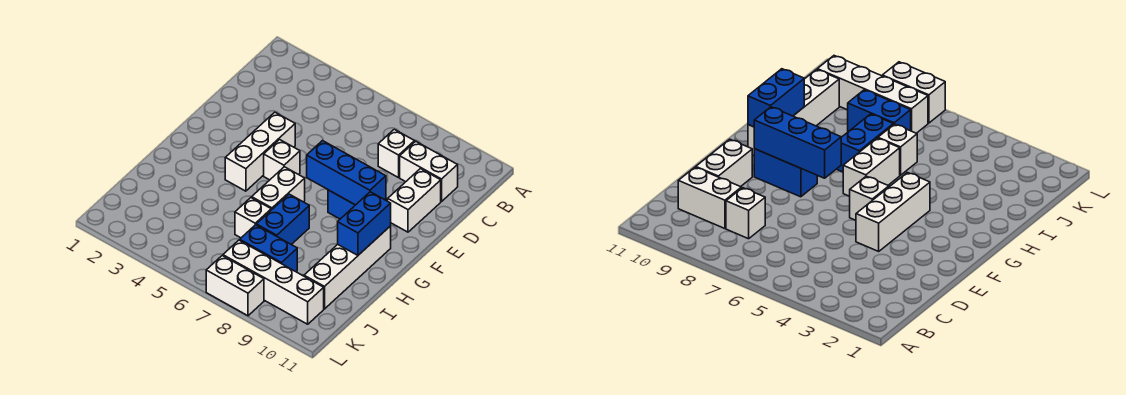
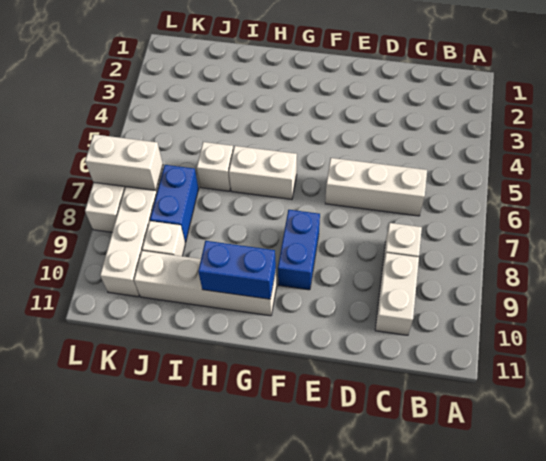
white brick D10:E10 level 1 -> white brick K7:L7 level 2
white brick E4:G4 level 1 -> white brick C6:E6 level 1
white brick F5 level 1 -> white brick J9 level 1
blue brick F7:F9 level 2 -> none
blue brick H7:I7 level 1 -> none

